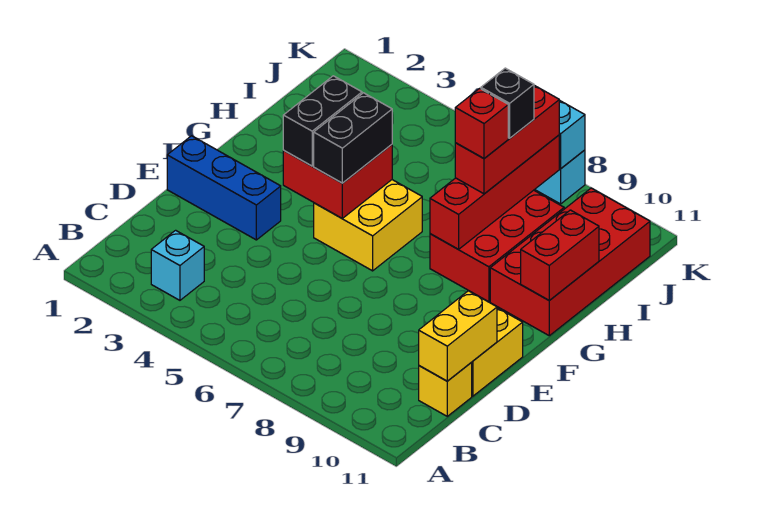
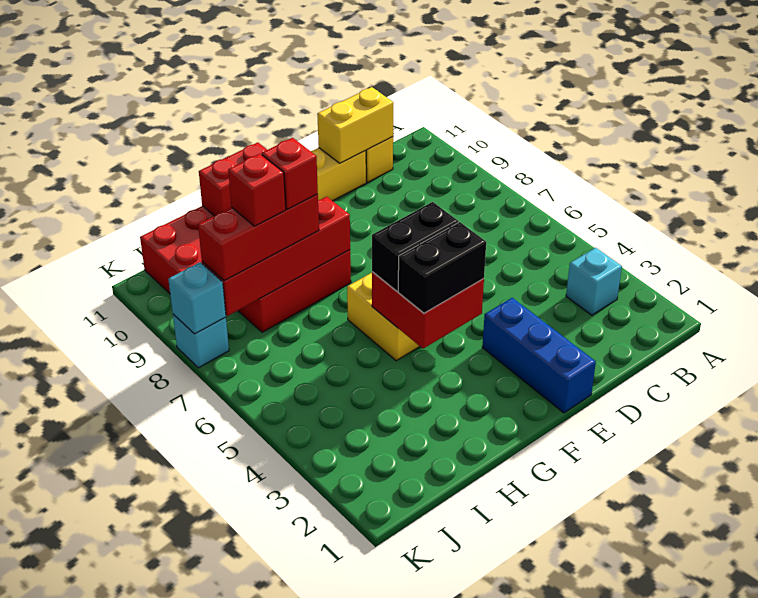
black brick I8 level 4 -> red brick I8 level 4

